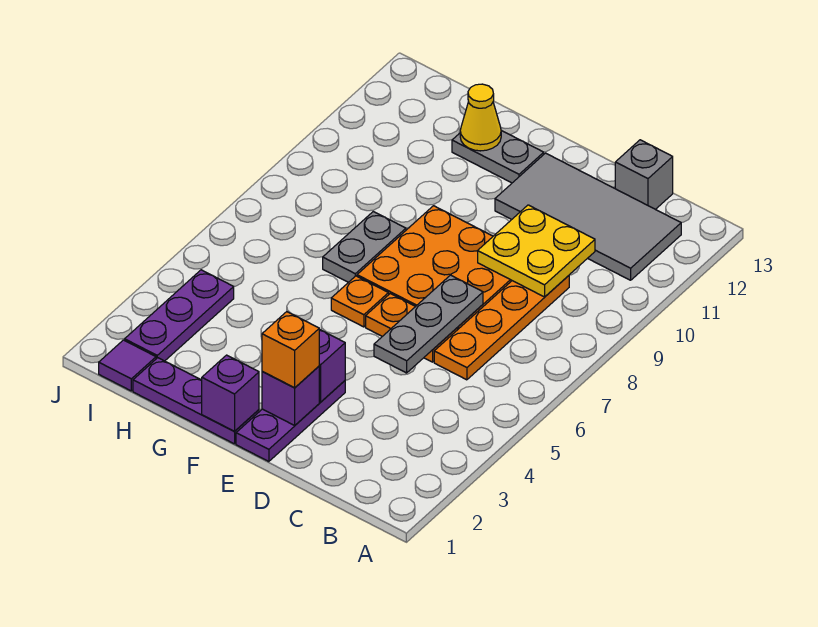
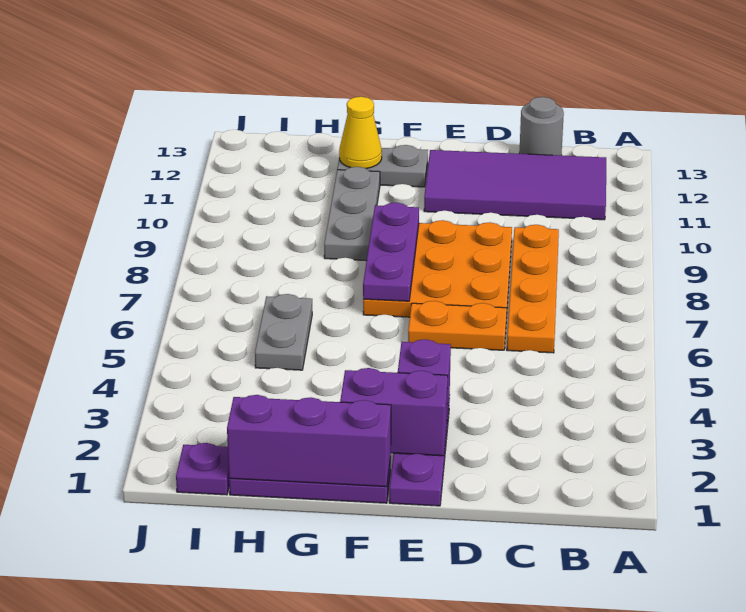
grey tile B11:E12 level 1 -> purple tile B11:E12 level 1
yellow plate C9:D10 level 2 -> none
grey brick C13 level 1 -> grey round brick C13 level 1
grey plate D5:D7 level 2 -> grey plate G9:G11 level 1
purple brick E2 level 2 -> purple brick E2:F2 level 2
orange brick E2 level 3 -> none
purple brick F1 level 2 -> purple brick F1:H1 level 2
orange plate F6 level 1 -> none
grey plate G7:G8 level 1 -> grey plate H5:H6 level 1
purple tile I1 level 1 -> purple plate I1 level 1
purple plate I2:I4 level 1 -> purple plate F7:F9 level 2

